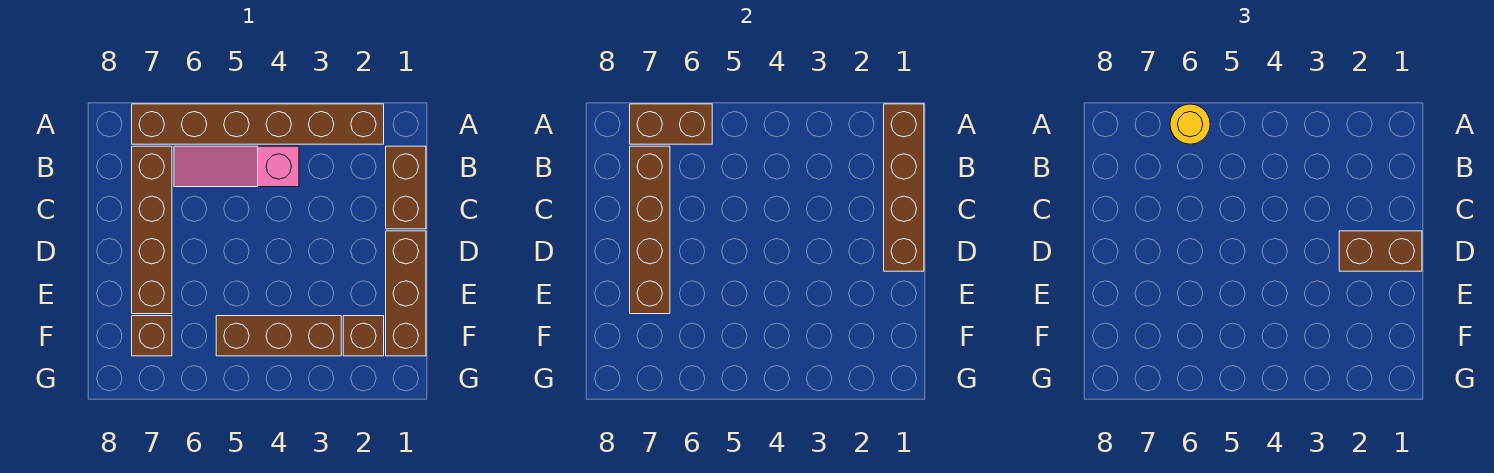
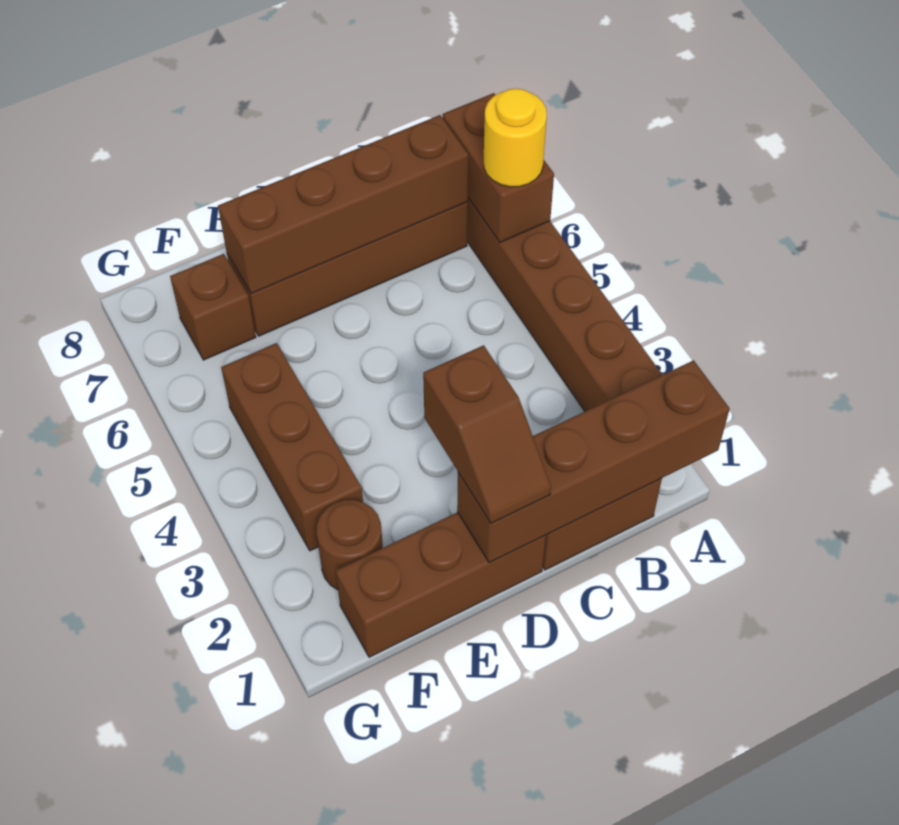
pink slope B4:B6 level 1 top 4 -> none
brown brick D1:D2 level 3 -> brown slope D1:D2 level 3 top 2
brown brick F2 level 1 -> brown round brick F2 level 1

